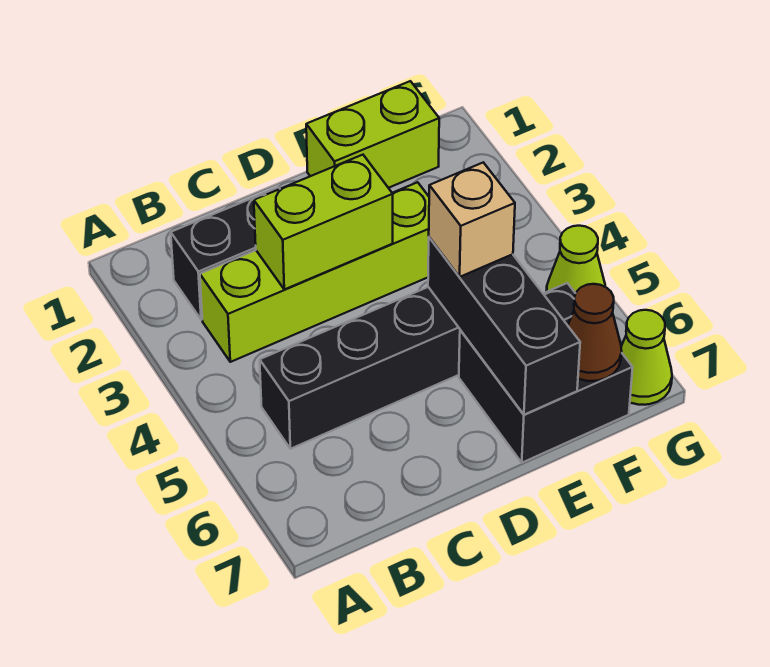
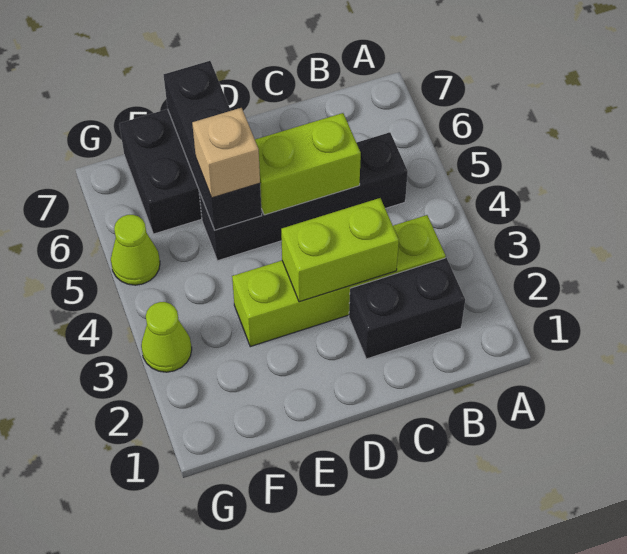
lime brick E1:F1 level 1 -> lime brick C5:D5 level 2
brown cone F7 level 2 -> none
lime cone G7 level 1 -> lime cone G3 level 1

